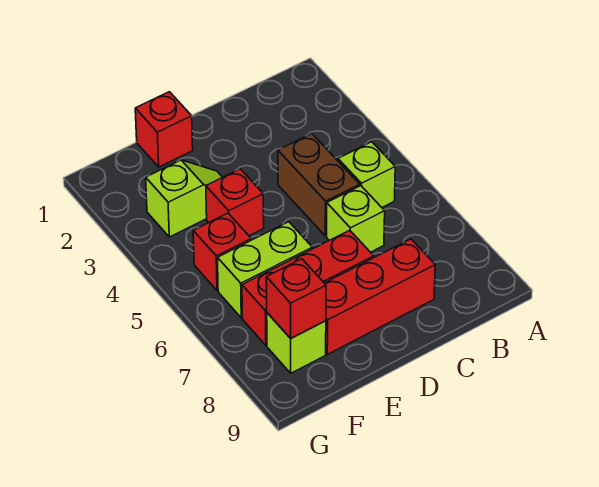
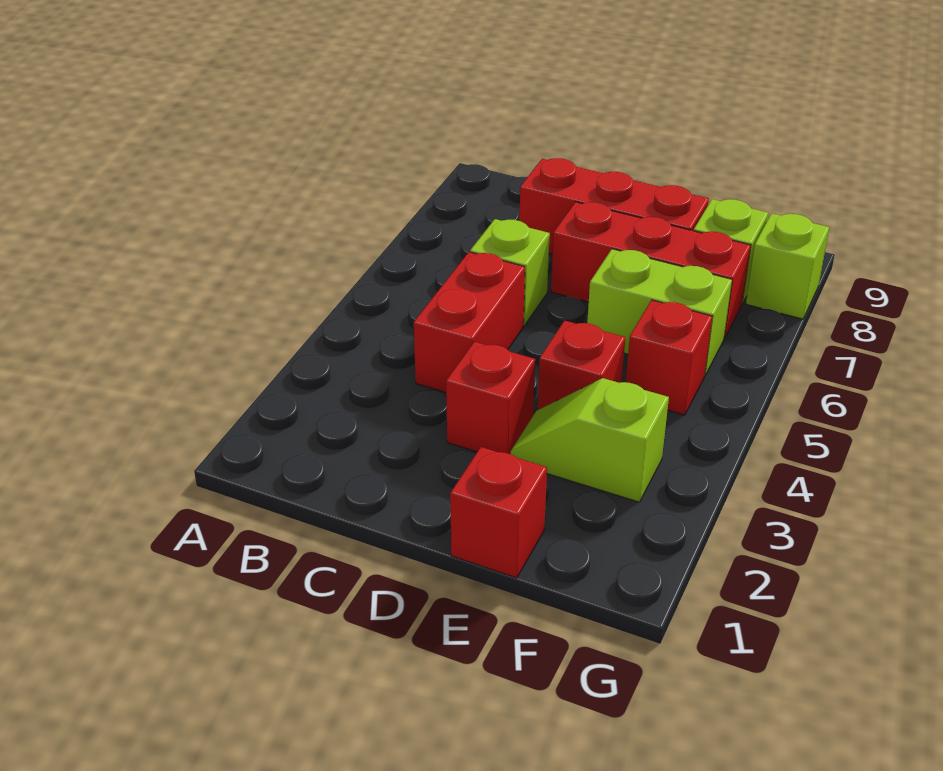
lime brick B5 level 1 -> lime brick G8 level 1
brown brick C4:C5 level 1 -> red brick C4:C5 level 1
red brick F8 level 2 -> red brick D3 level 1

